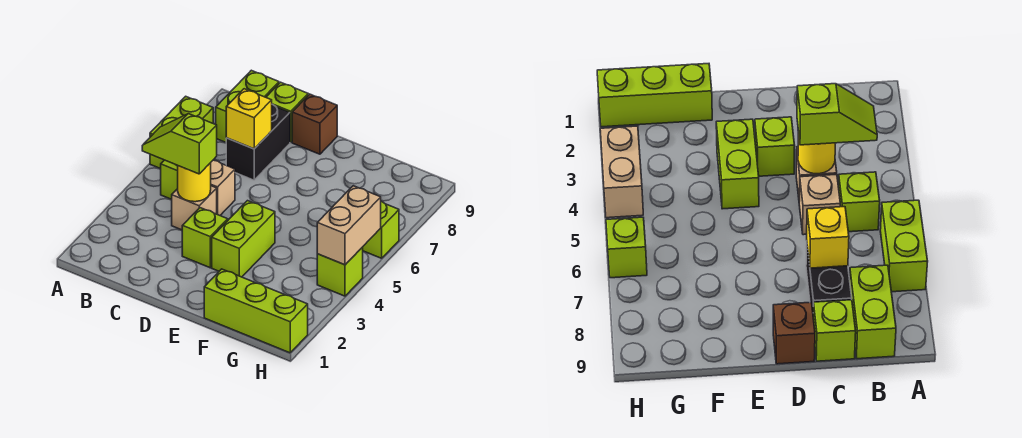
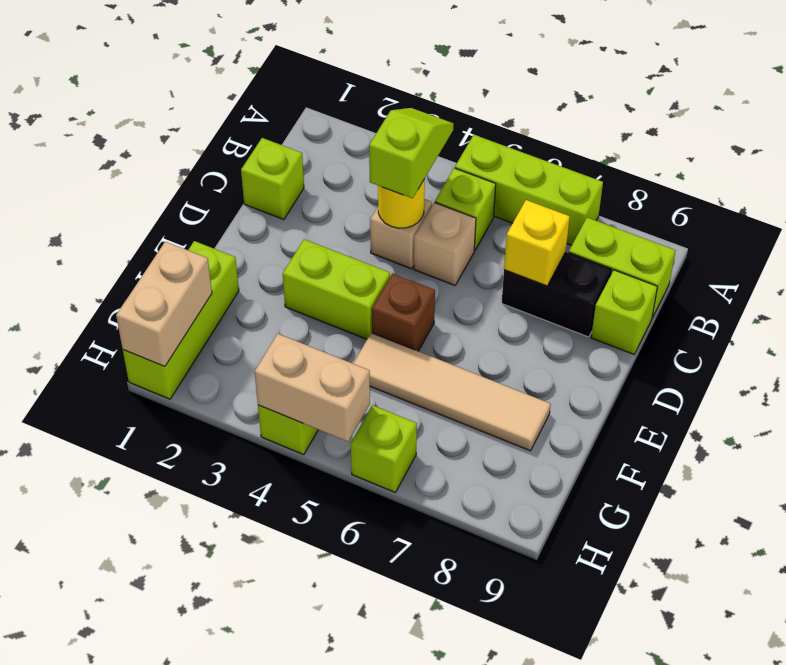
lime brick A6:A7 level 1 -> lime brick A5:A7 level 1
lime brick D3 level 1 -> lime brick C1 level 1
brown brick D9 level 1 -> brown brick E5 level 1
none -> tan tile F5:F8 level 1
none -> tan brick G1:H1 level 2

